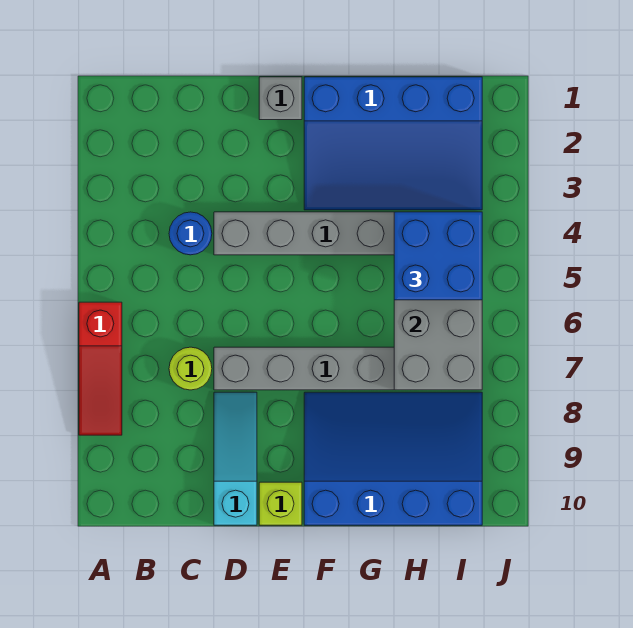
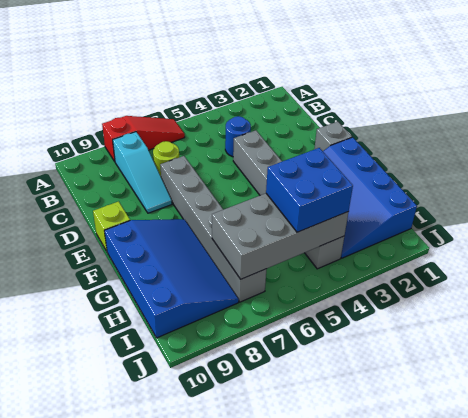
red slope A6:A8 level 1 top 6 -> red slope A6:A8 level 1 top 8
cyan slope D8:D10 level 1 top 10 -> cyan slope B8:D8 level 1 top B

